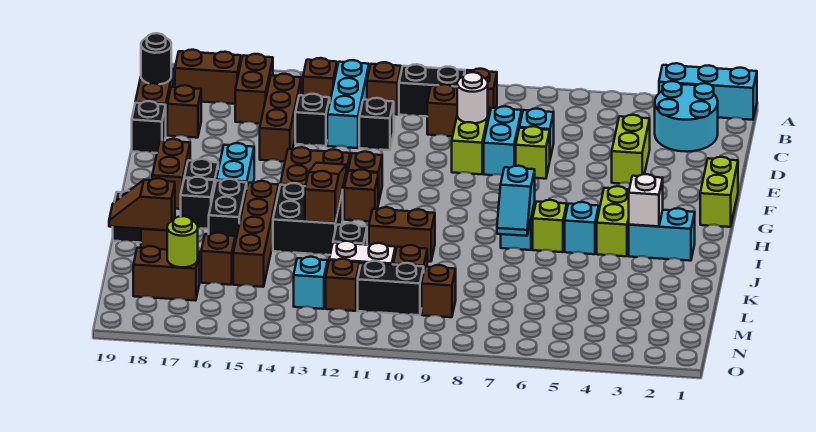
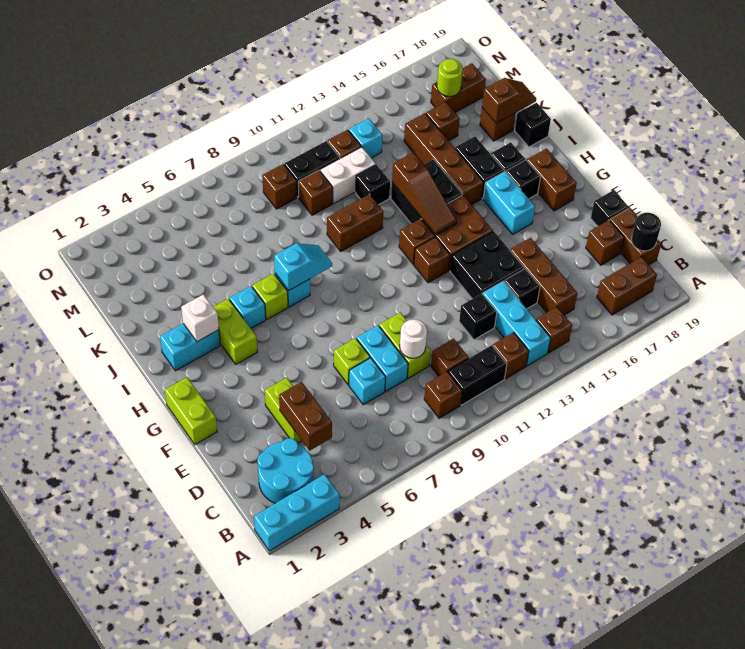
brown brick B16:C16 level 1 -> brown brick C4:D4 level 2
none -> black brick E13:F14 level 1
cyan slope I7:J7 level 2 top I -> cyan slope I7:I8 level 2 top 7

